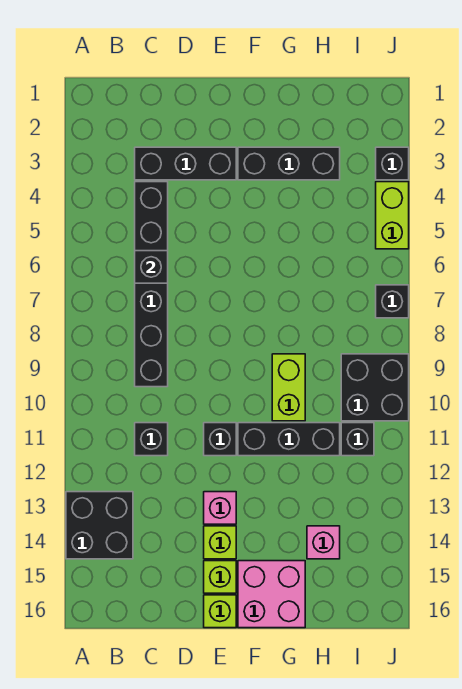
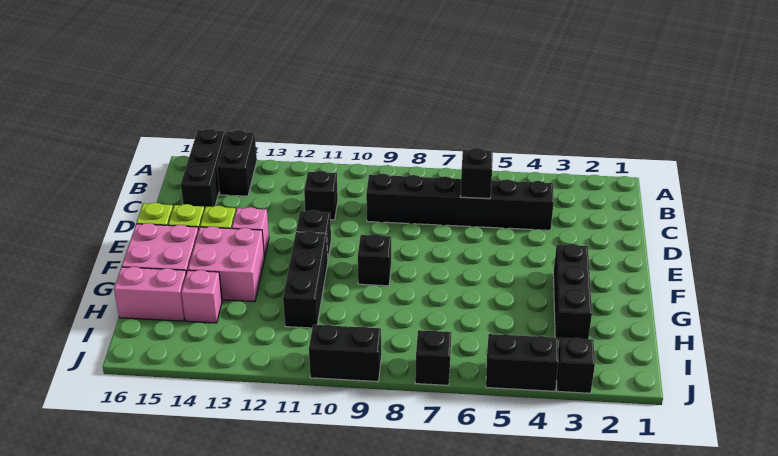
black brick A13:B14 level 1 -> black brick A14:B14 level 1
black brick C3:E3 level 1 -> black brick A15:C15 level 1
none -> pink brick F13:G14 level 1
lime brick G9:G10 level 1 -> none
none -> pink brick H15:H16 level 1
black brick I9:J10 level 1 -> black brick J9:J10 level 1
black brick I11 level 1 -> black brick F9 level 1
lime brick J4:J5 level 1 -> black brick J4:J5 level 1

